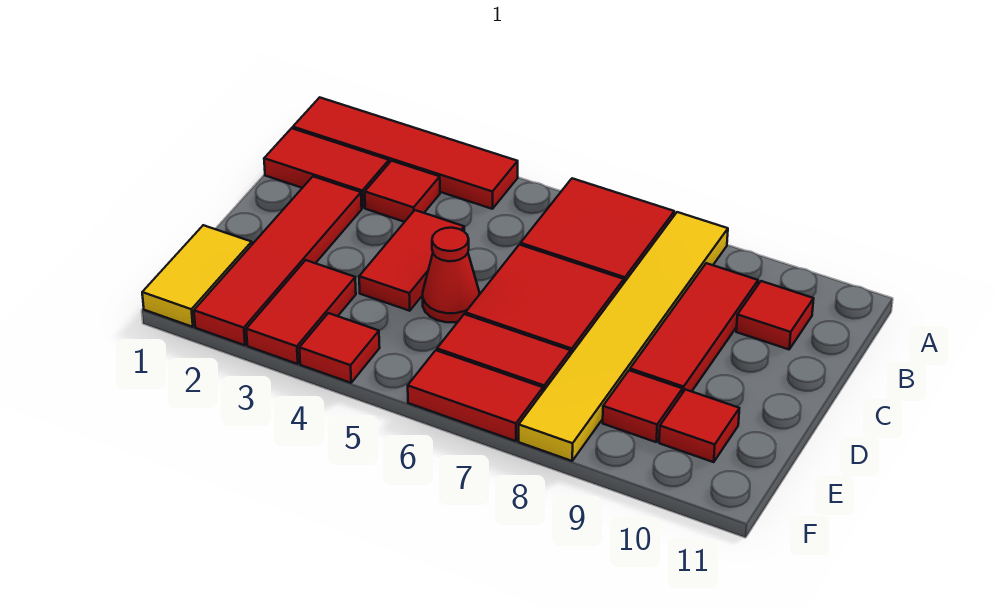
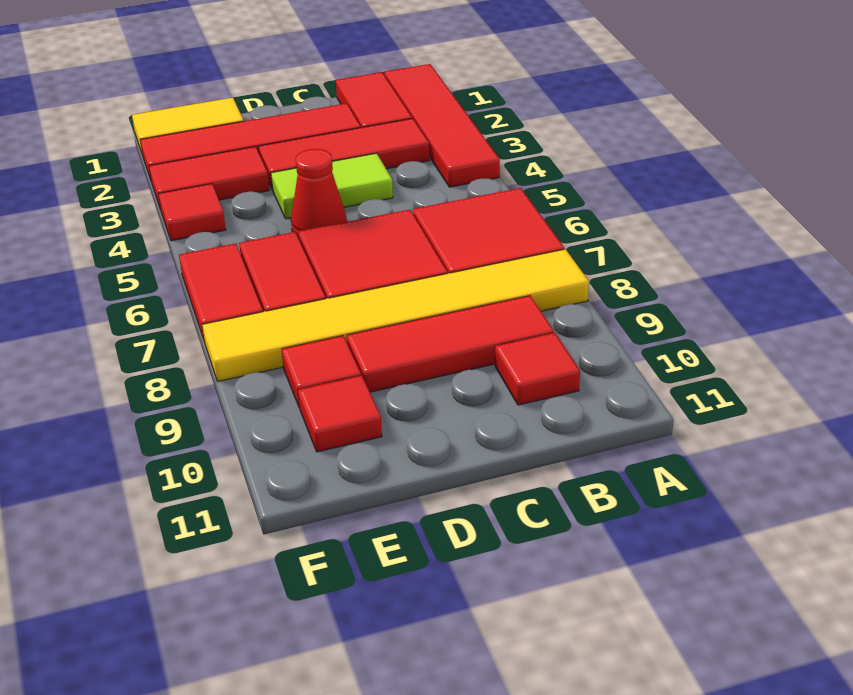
red tile B3 level 1 -> red tile B3:D3 level 1
red tile C4:D4 level 1 -> lime tile C4:D4 level 1

